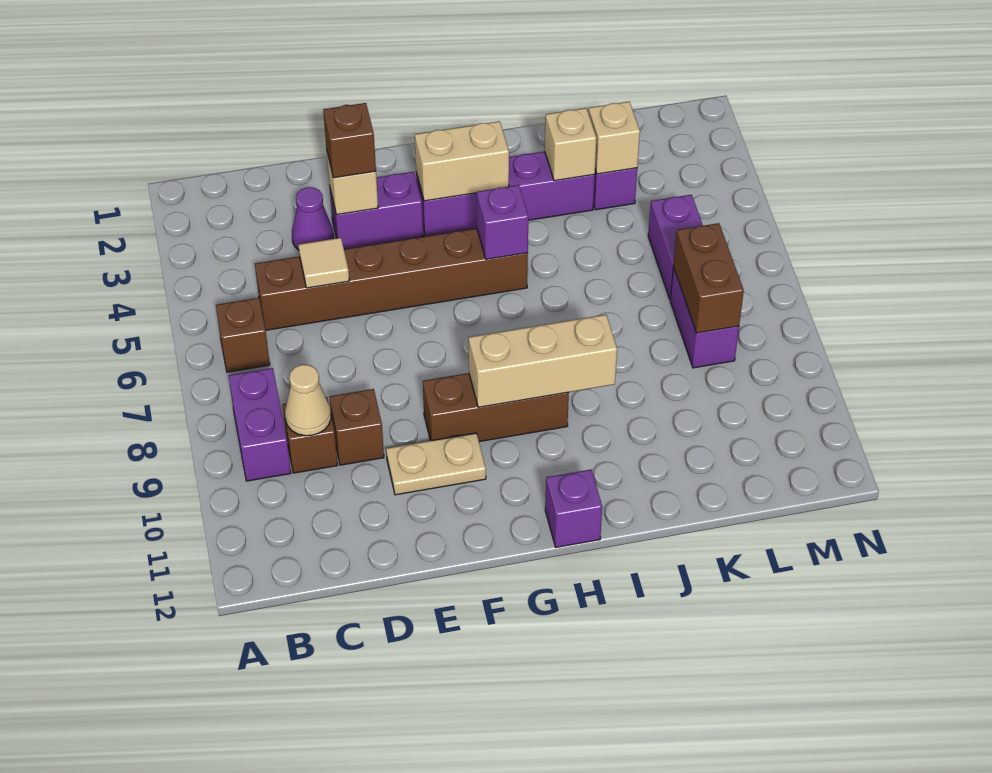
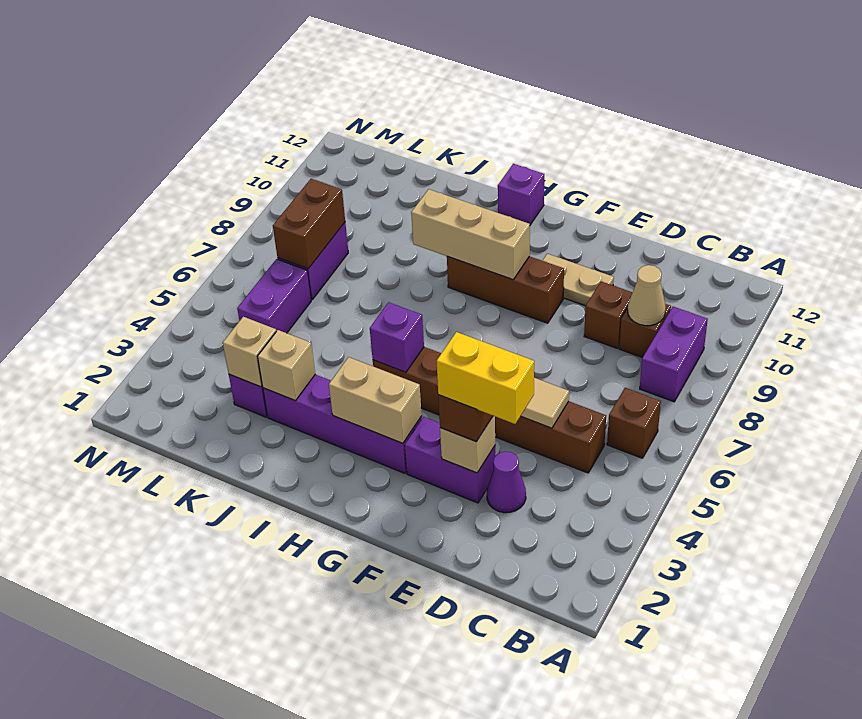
none -> yellow brick D3:E3 level 4

